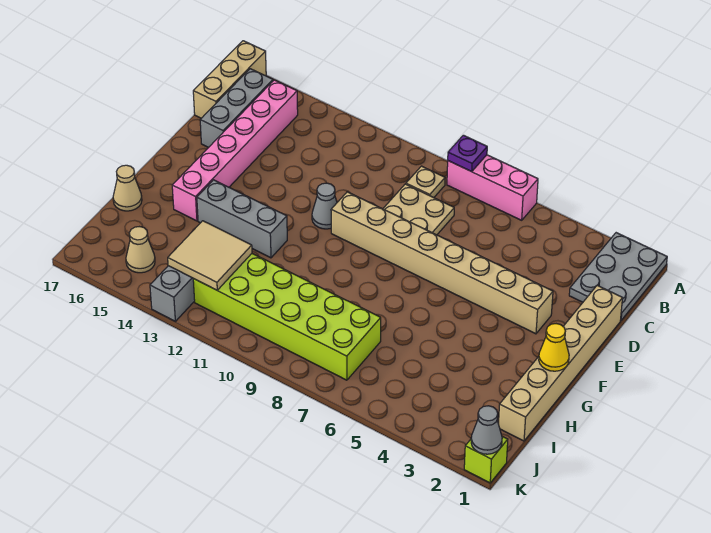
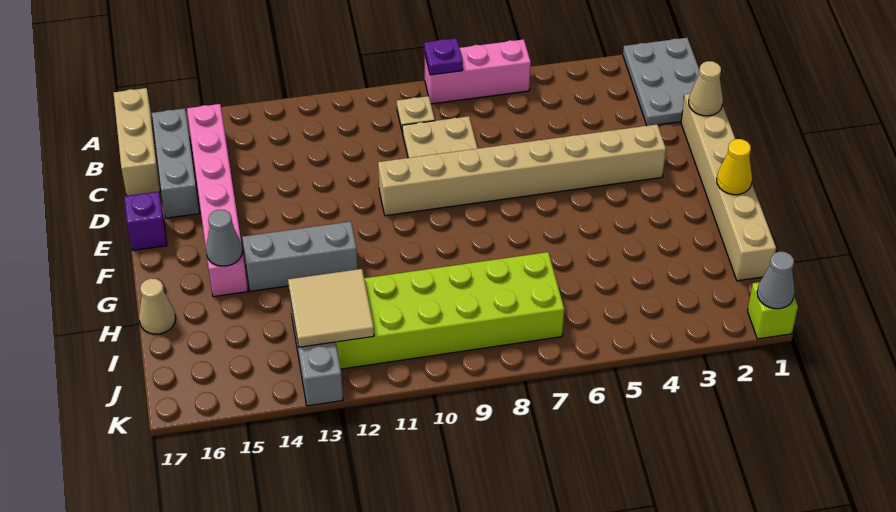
grey cone E11 level 1 -> grey cone G15 level 2
none -> purple brick E17 level 1
tan cone J15 level 1 -> tan cone D1 level 2

